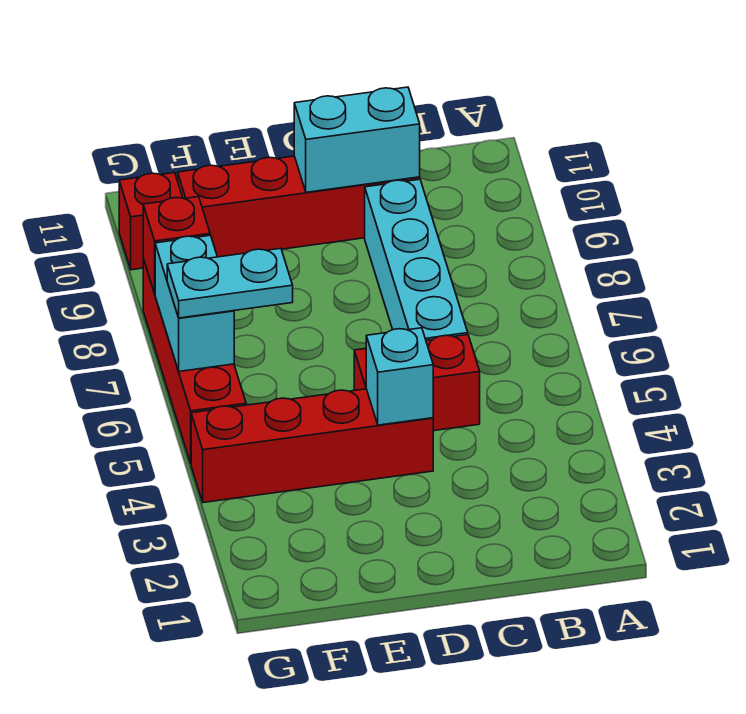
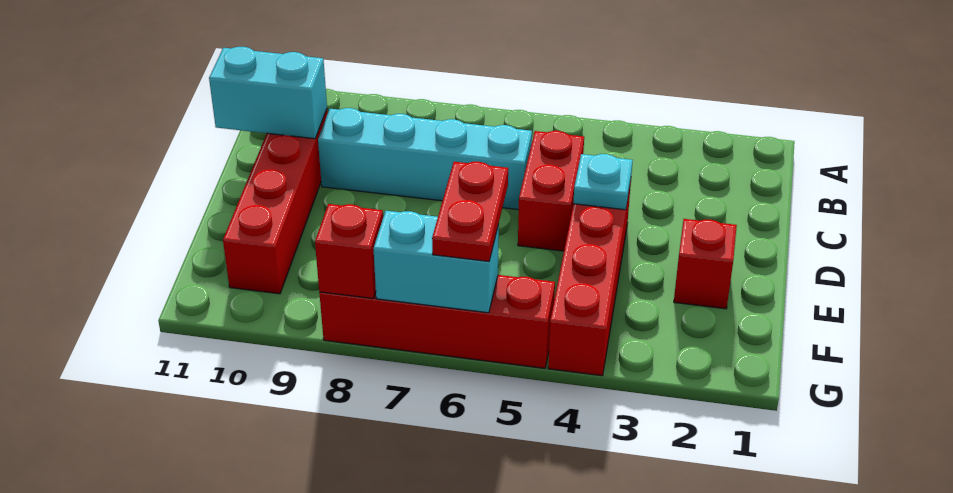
cyan brick C10:D10 level 2 -> cyan brick C10:C11 level 2
cyan brick D4 level 2 -> cyan plate D4 level 2
cyan plate F6:G6 level 3 -> red plate F6:G6 level 3
red brick G10 level 1 -> red brick E2 level 1

